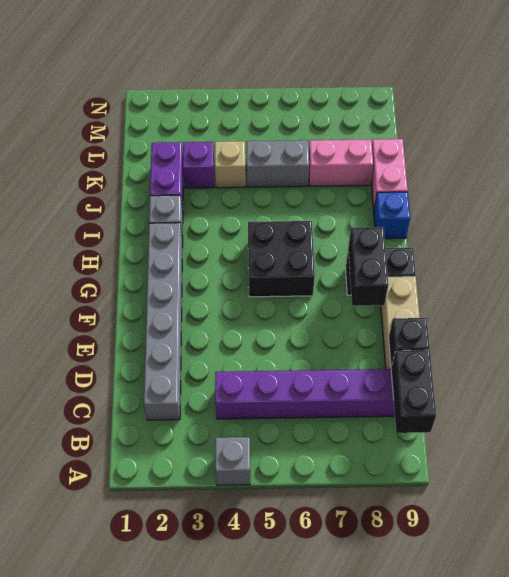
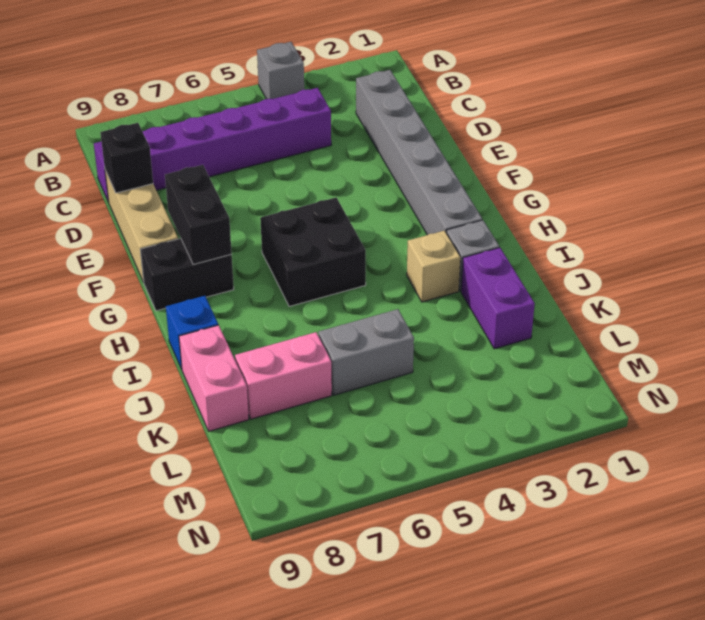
black brick B9:C9 level 2 -> none
purple brick K3 level 1 -> none
tan brick K4 level 1 -> tan brick I3 level 1

